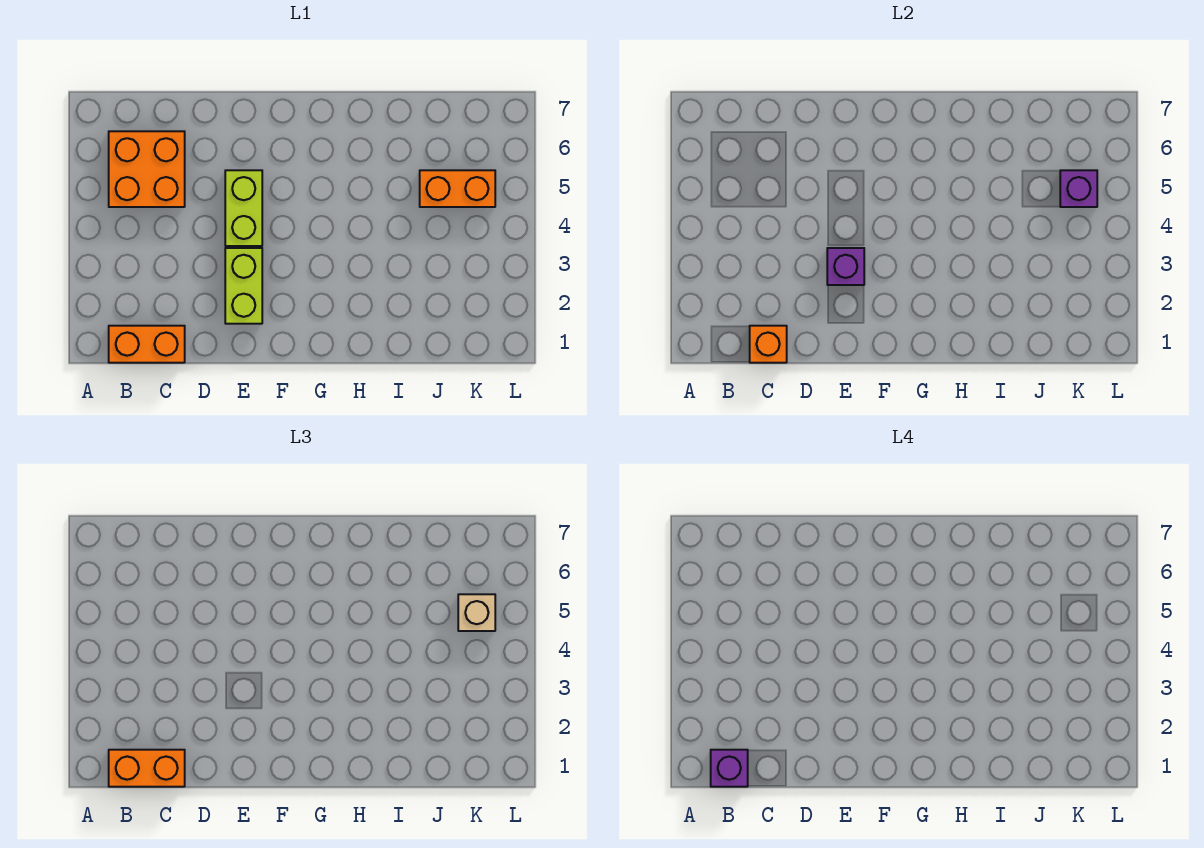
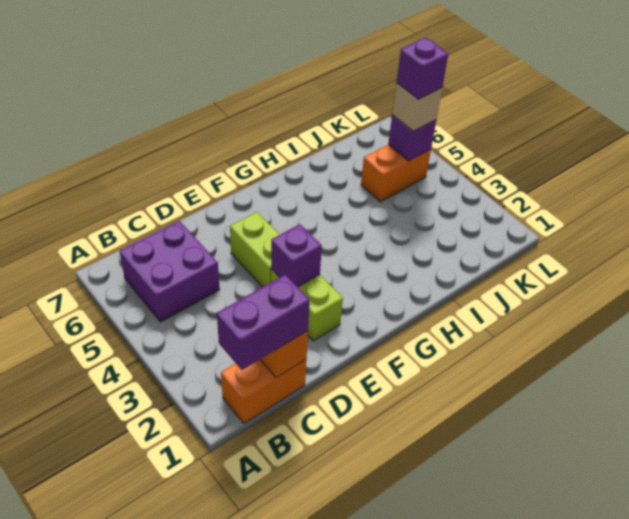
orange brick B1:C1 level 3 -> purple brick B1:C1 level 3
purple brick B1 level 4 -> purple brick K5 level 4
orange brick B5:C6 level 1 -> purple brick B5:C6 level 1

